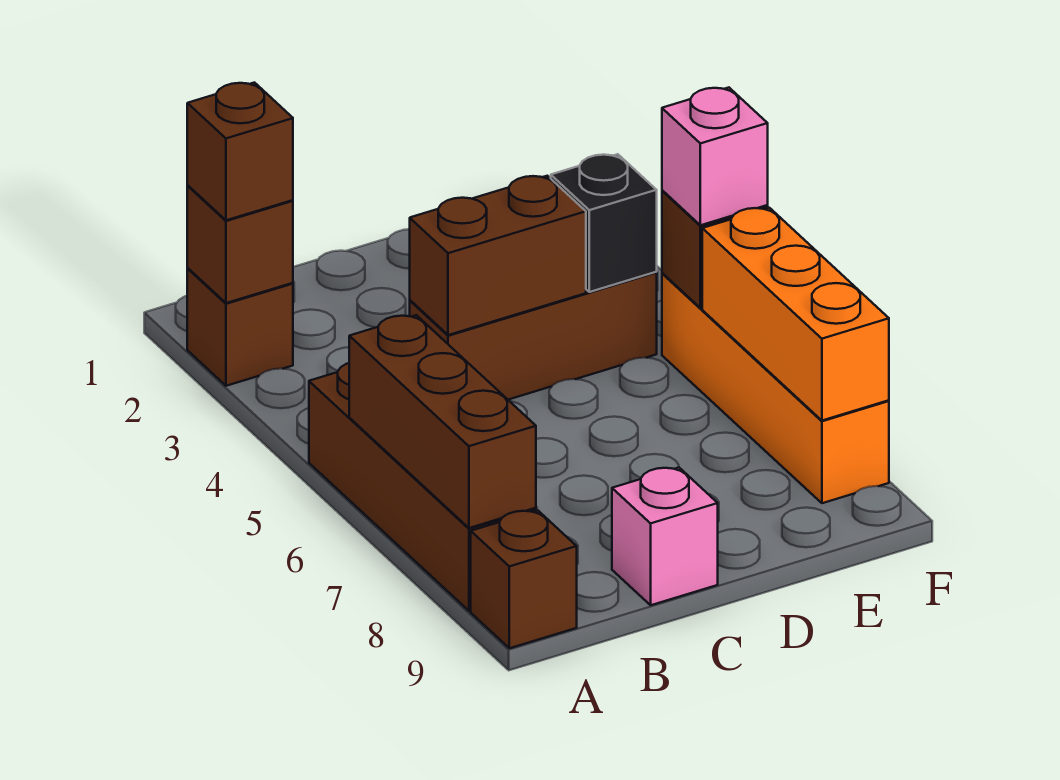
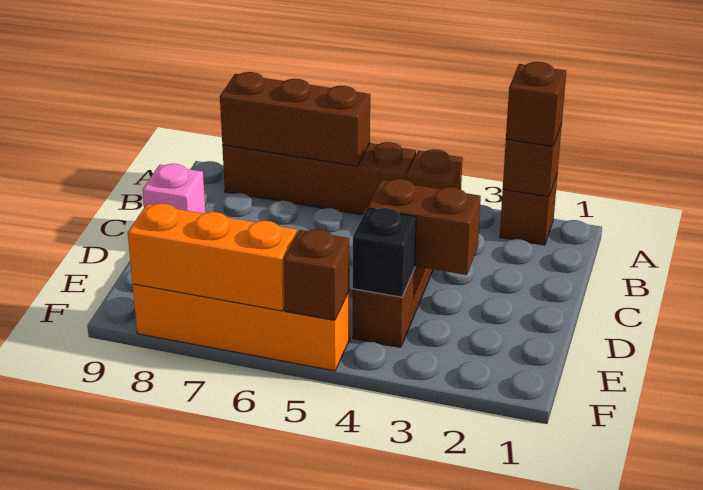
brown brick A9 level 1 -> brown brick A4 level 1
brown brick C4:D4 level 2 -> brown brick D3:D4 level 2
pink brick F5 level 3 -> none

